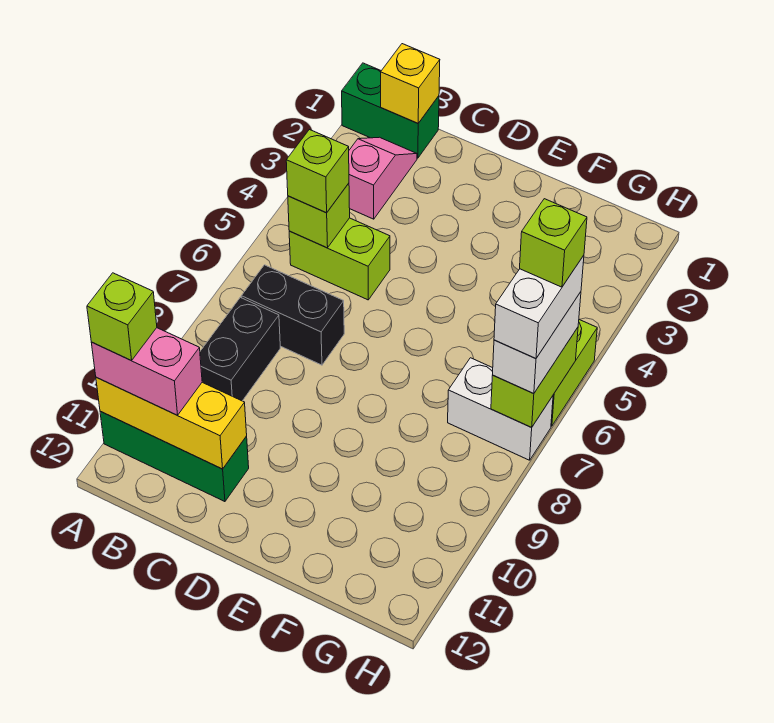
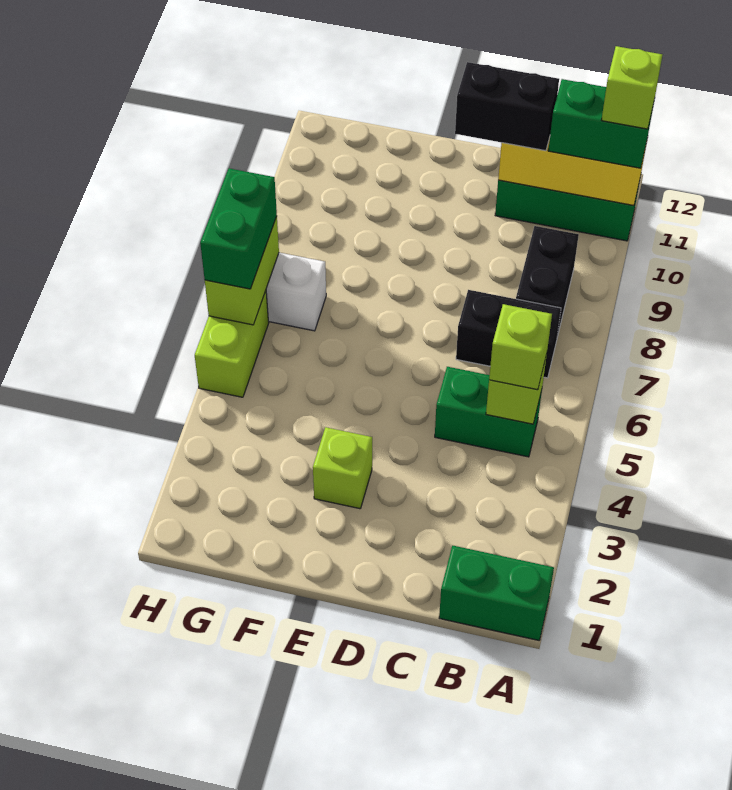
pink brick A11:B11 level 3 -> green brick A11:B11 level 3
yellow brick B1 level 2 -> none
pink slope B2:B3 level 1 top 3 -> none
lime brick B5:C5 level 1 -> green brick B5:C5 level 1
none -> black brick C11:D11 level 3
white brick H6:H7 level 3 -> green brick H6:H7 level 3
white brick H6:H7 level 4 -> none
lime brick H6 level 5 -> lime brick E3 level 1

